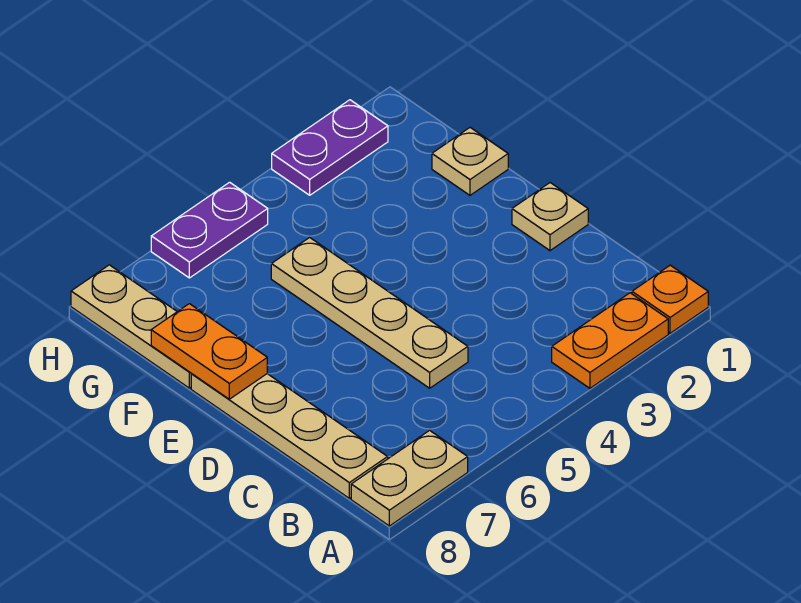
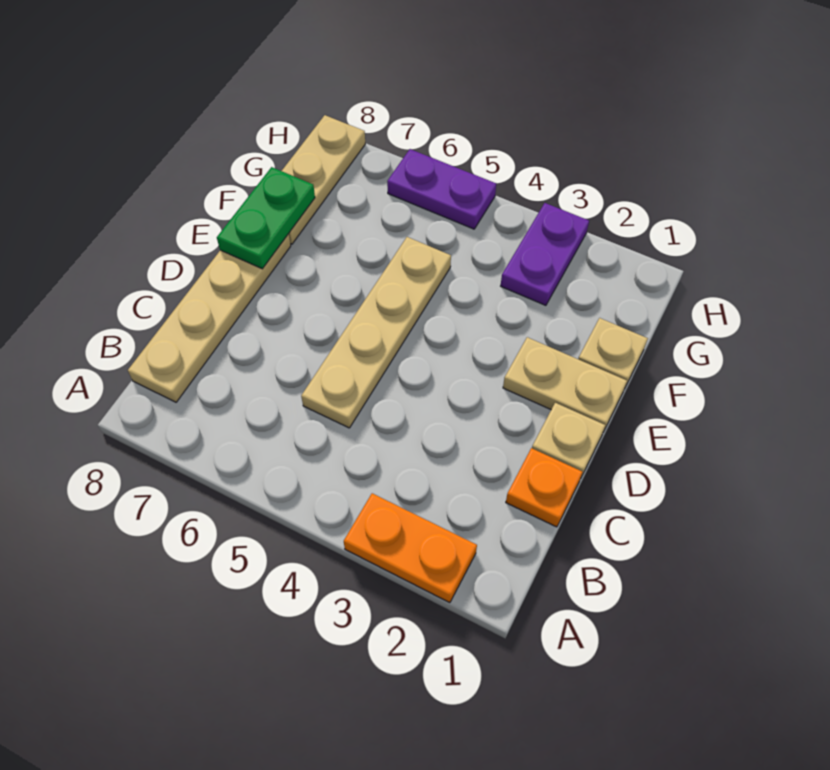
orange plate A1 level 1 -> orange plate C1 level 1
tan plate A7:A8 level 1 -> tan plate E1:E2 level 1
orange plate E8:F8 level 2 -> green plate E8:F8 level 2
purple plate H2:H3 level 1 -> purple plate G3:H3 level 1

